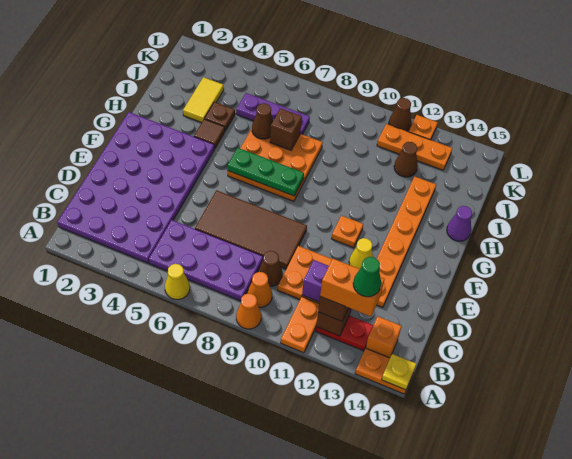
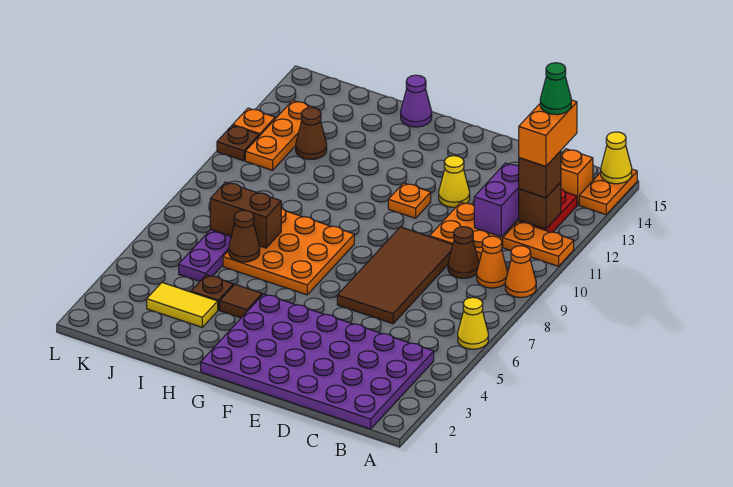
yellow plate A15 level 2 -> yellow cone A15 level 2
purple plate B5:C8 level 1 -> none
orange plate D13:I13 level 1 -> none
green plate G6:G8 level 2 -> none
brown brick I7 level 2 -> brown brick I7:J7 level 2
brown cone L11 level 1 -> brown plate L11 level 1

